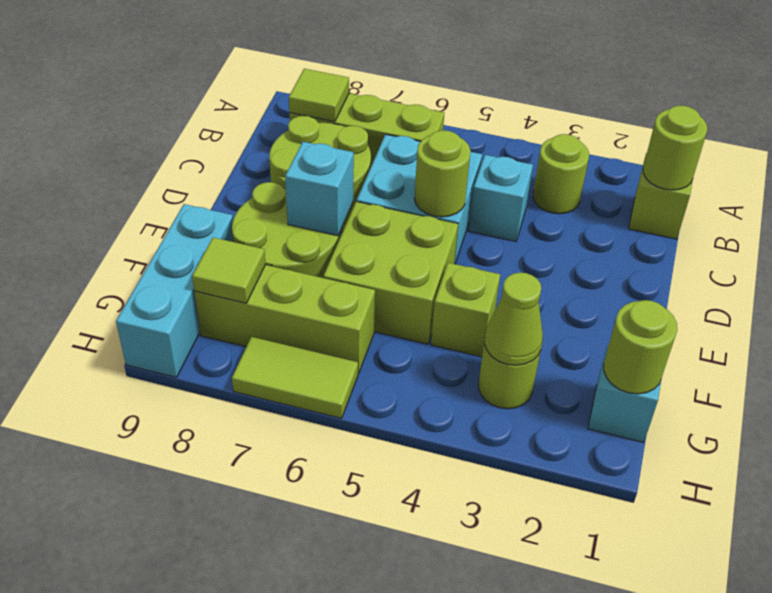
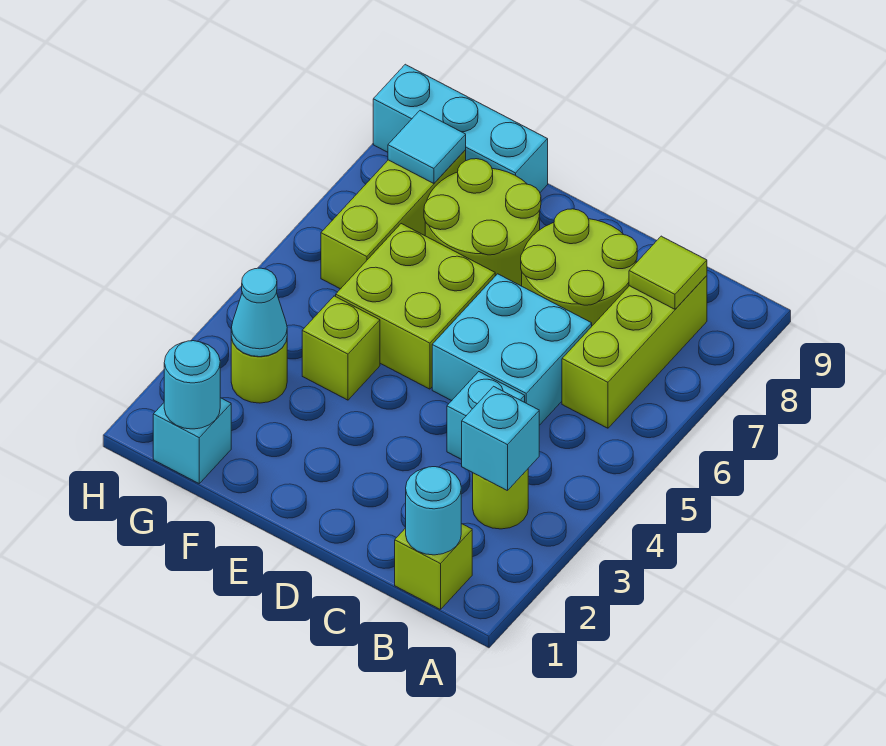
lime round brick B1 level 2 -> cyan round brick B1 level 2
lime round brick D5 level 2 -> none
cyan brick E7 level 2 -> cyan brick B3 level 2
lime round brick G1 level 2 -> cyan round brick G1 level 2
lime cone G3 level 2 -> cyan cone G3 level 2
lime tile G8 level 2 -> cyan tile G8 level 2
lime tile H6:H7 level 1 -> none

